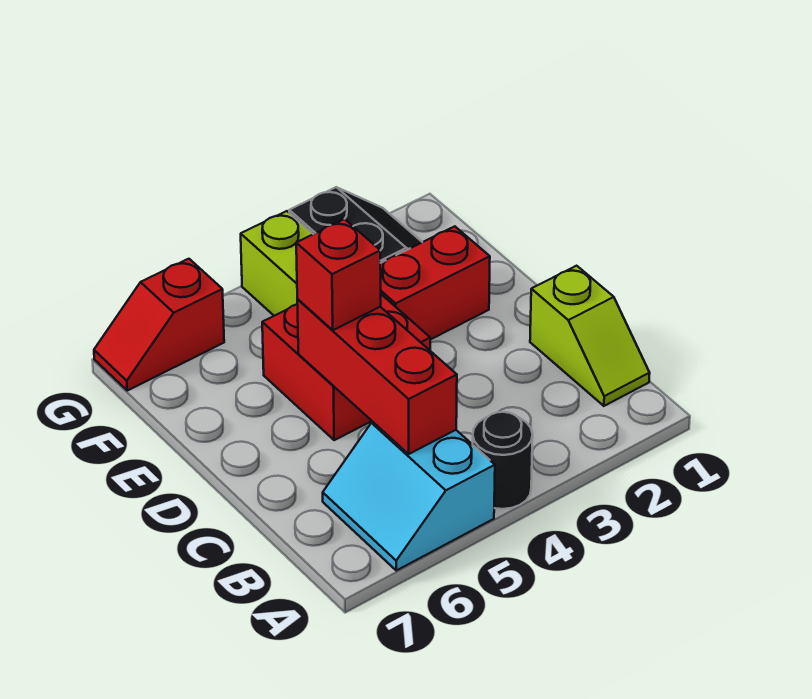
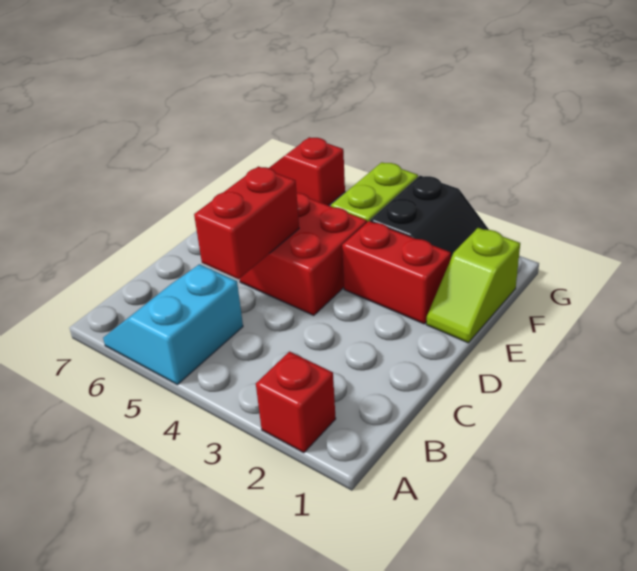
black round brick A4 level 1 -> none
lime slope B1:C1 level 1 top C -> lime slope E1:F1 level 1 top F
red brick B5:D5 level 2 -> red brick C5:D5 level 2
red brick D5 level 3 -> red brick A2 level 1

